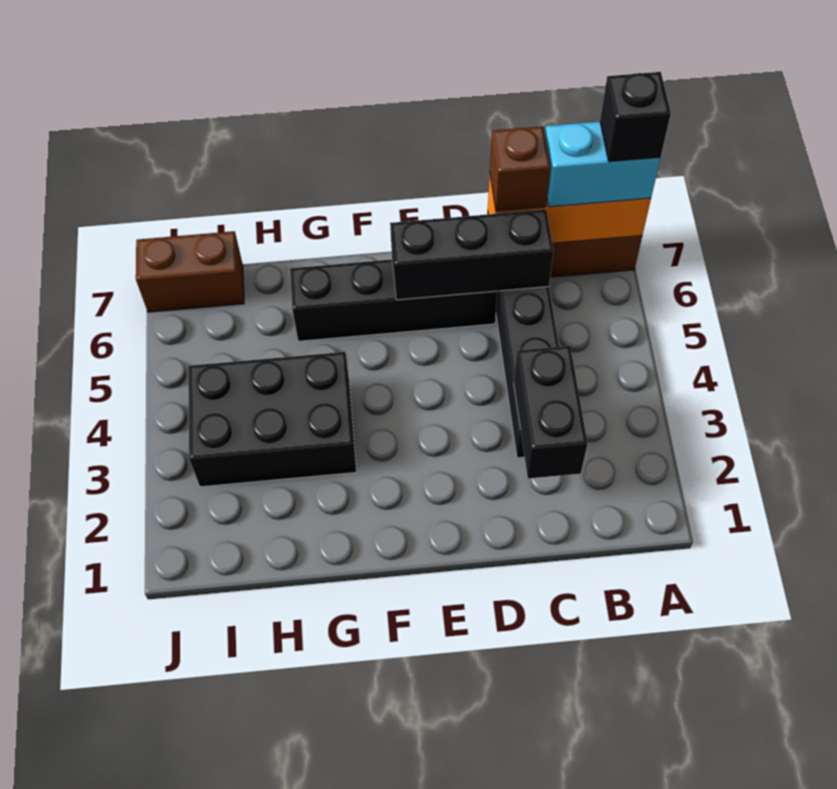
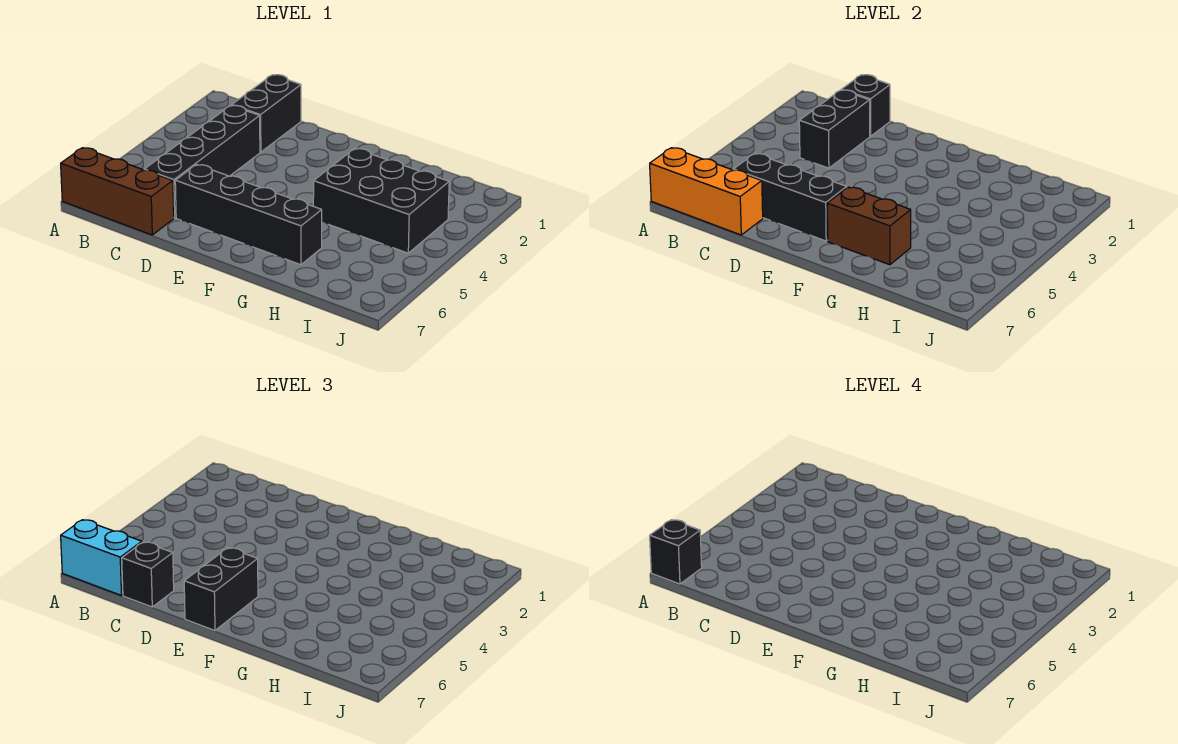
none -> black brick C1:C2 level 1
none -> black brick C1 level 2
brown brick C7 level 3 -> black brick C7 level 3
none -> black brick E6:E7 level 3
brown brick I7:J7 level 1 -> brown brick F6:G6 level 2

